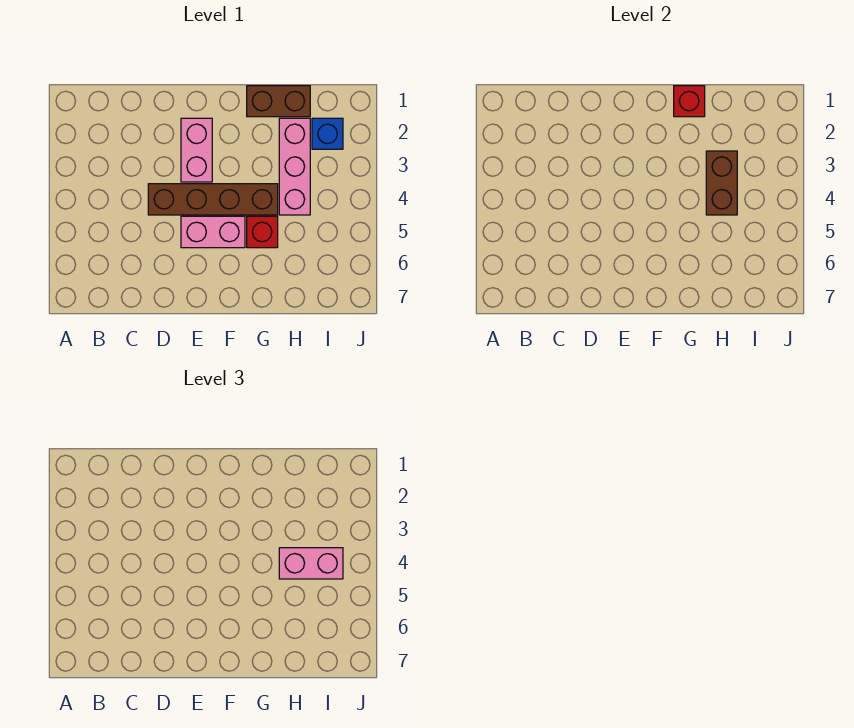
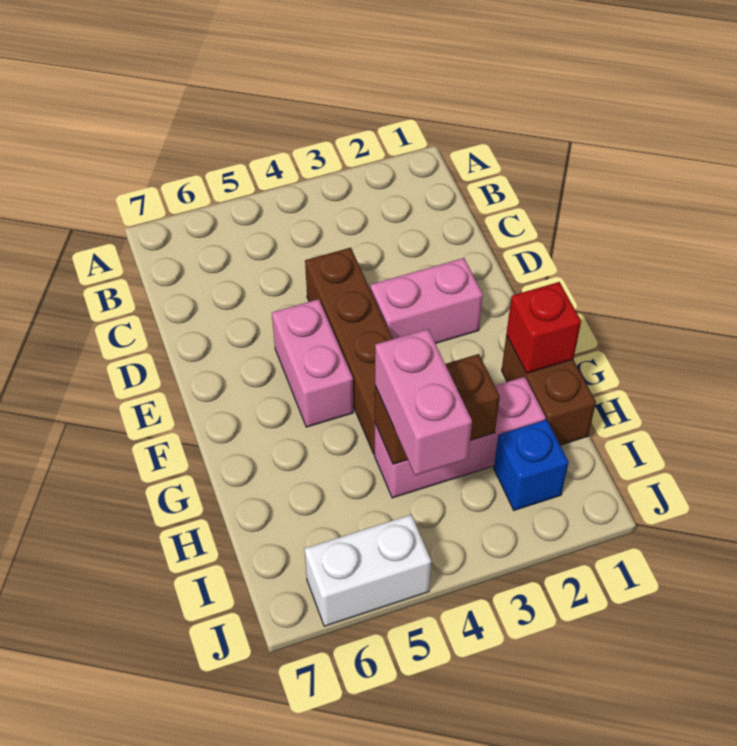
red brick G5 level 1 -> none
none -> white brick J5:J6 level 1

